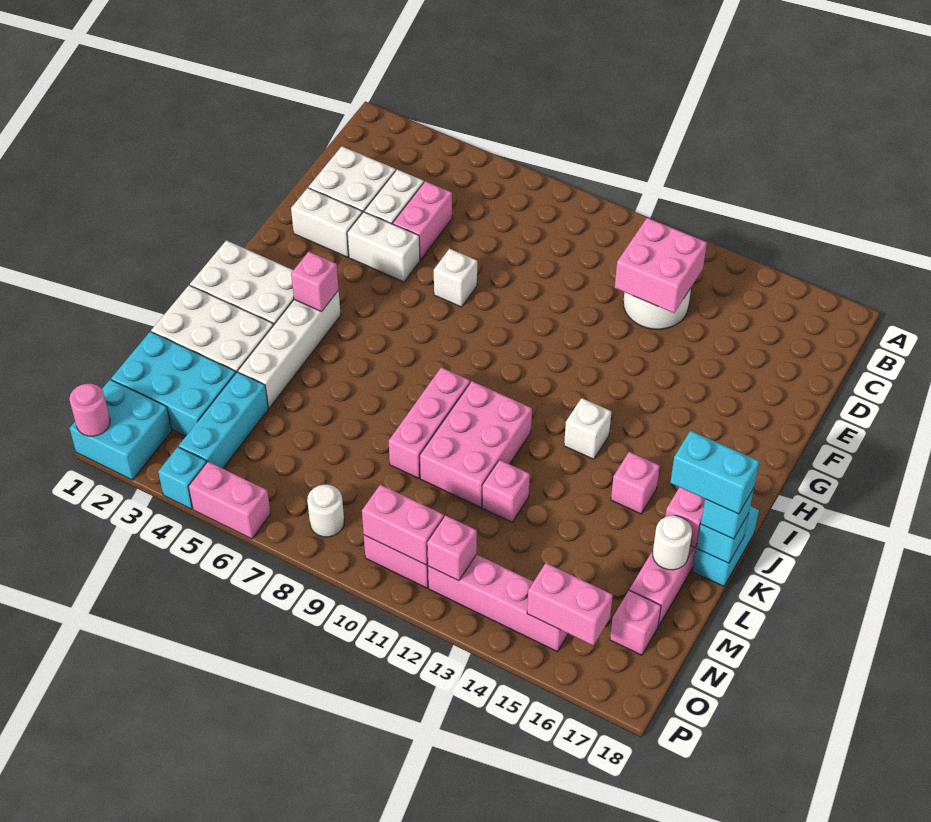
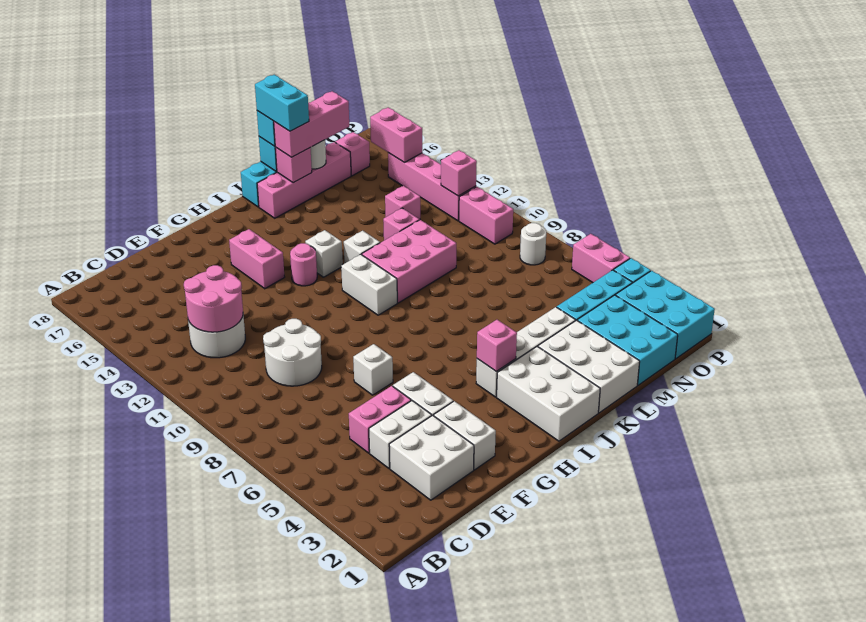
pink brick C12:D13 level 2 -> pink round brick C12:D13 level 2
none -> white round brick D9:E10 level 1
none -> white brick I10:I11 level 1
pink brick J9:L9 level 1 -> pink brick K17:M17 level 3
none -> white brick J12 level 1
pink brick J15 level 1 -> pink brick M13 level 1
cyan brick O1:P2 level 1 -> cyan brick O1:P3 level 1
pink brick O10:O11 level 2 -> pink brick G14:G15 level 1
pink round brick P1 level 2 -> pink round brick H13 level 1

